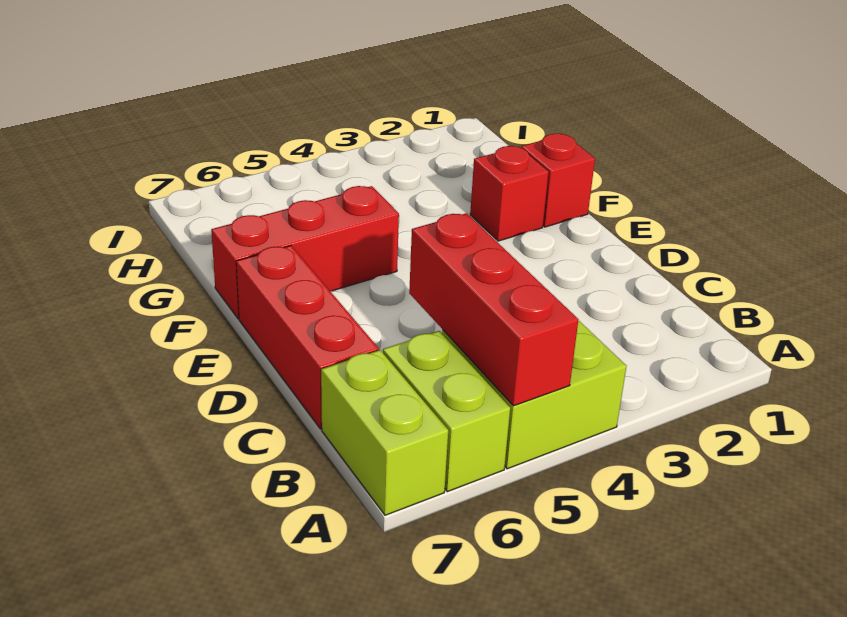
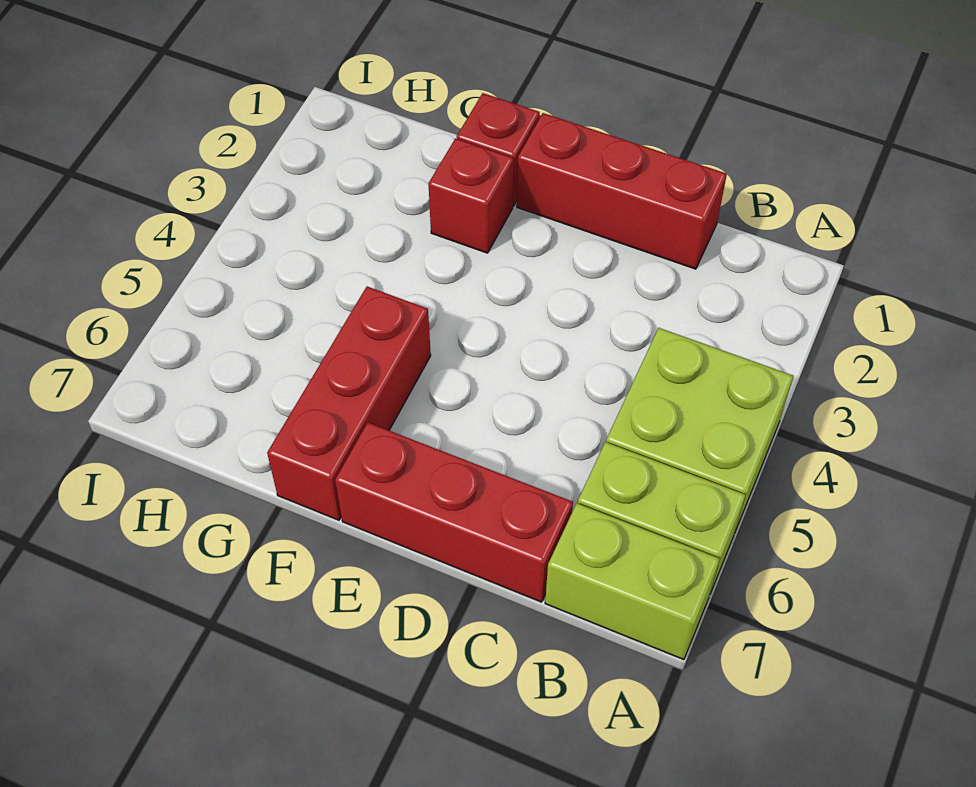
red brick A5:C5 level 2 -> red brick C1:E1 level 1

